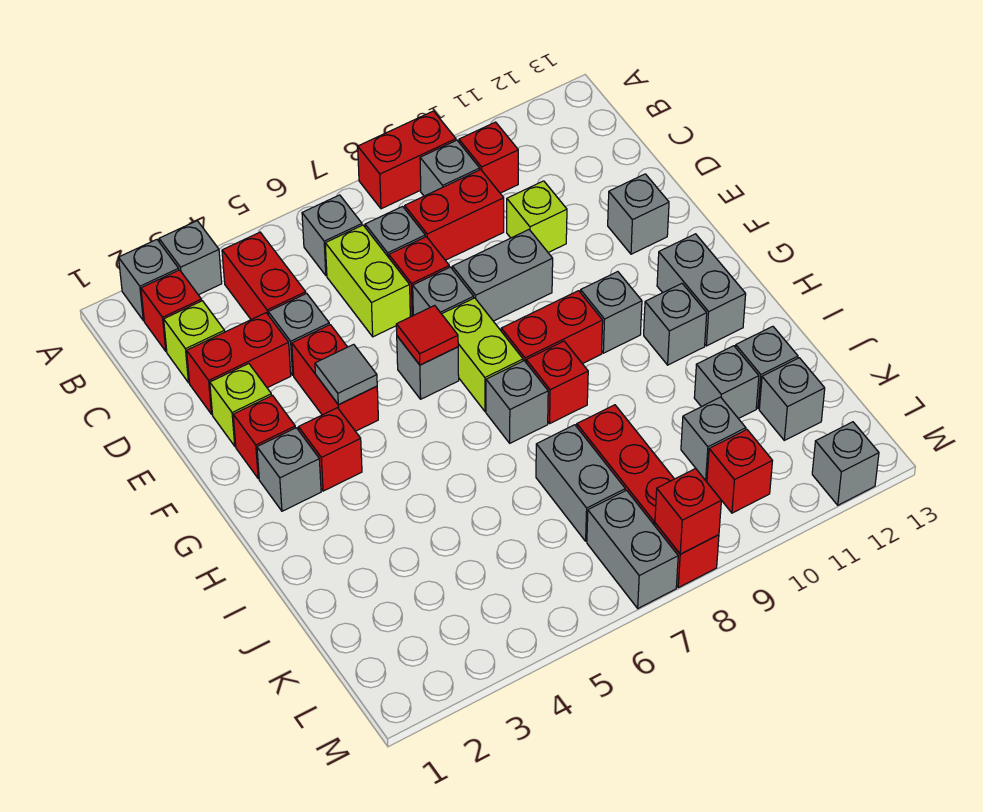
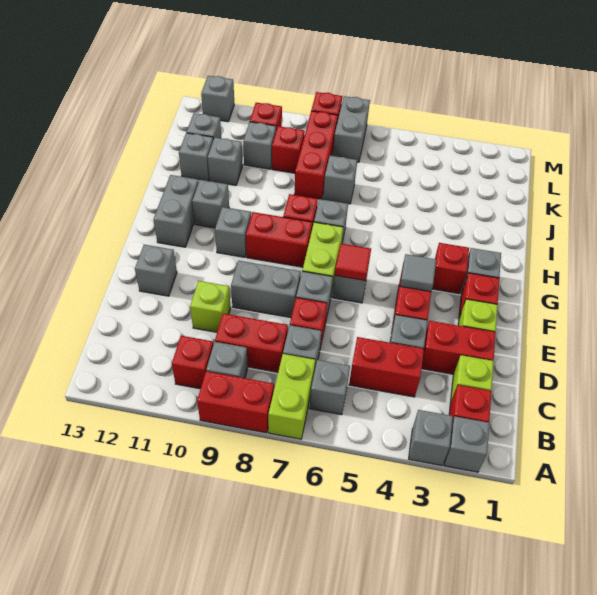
red brick B4:C4 level 1 -> red brick C4:C5 level 1
lime brick C6:D6 level 1 -> lime brick A7:B7 level 1
grey brick J7:K7 level 1 -> grey brick J7 level 1
red brick M8 level 2 -> red brick K9 level 1

